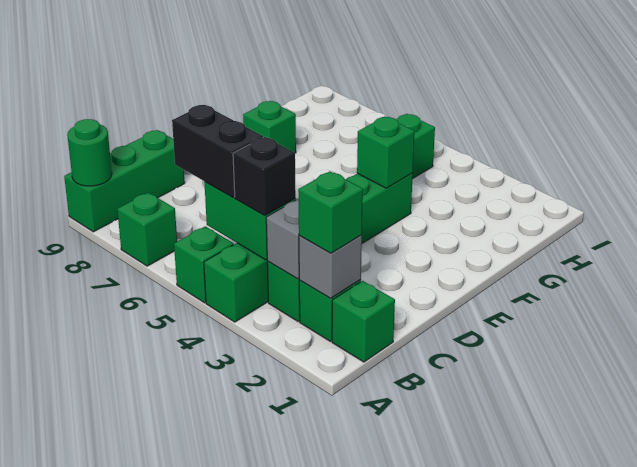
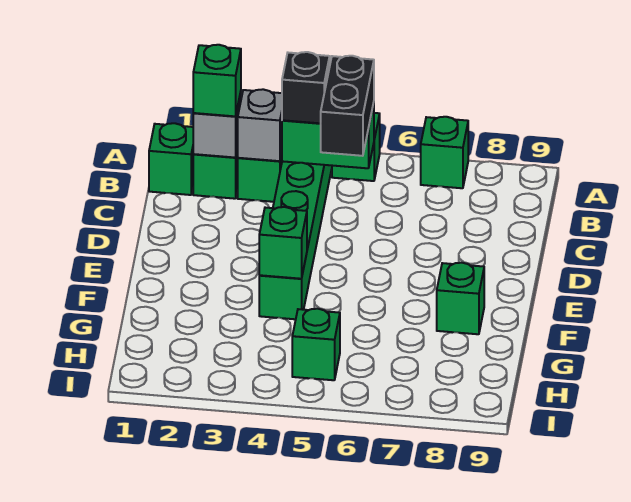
green brick A9:C9 level 1 -> none
green round brick A9 level 2 -> none
black brick B5:B6 level 3 -> black brick B5:C5 level 3

